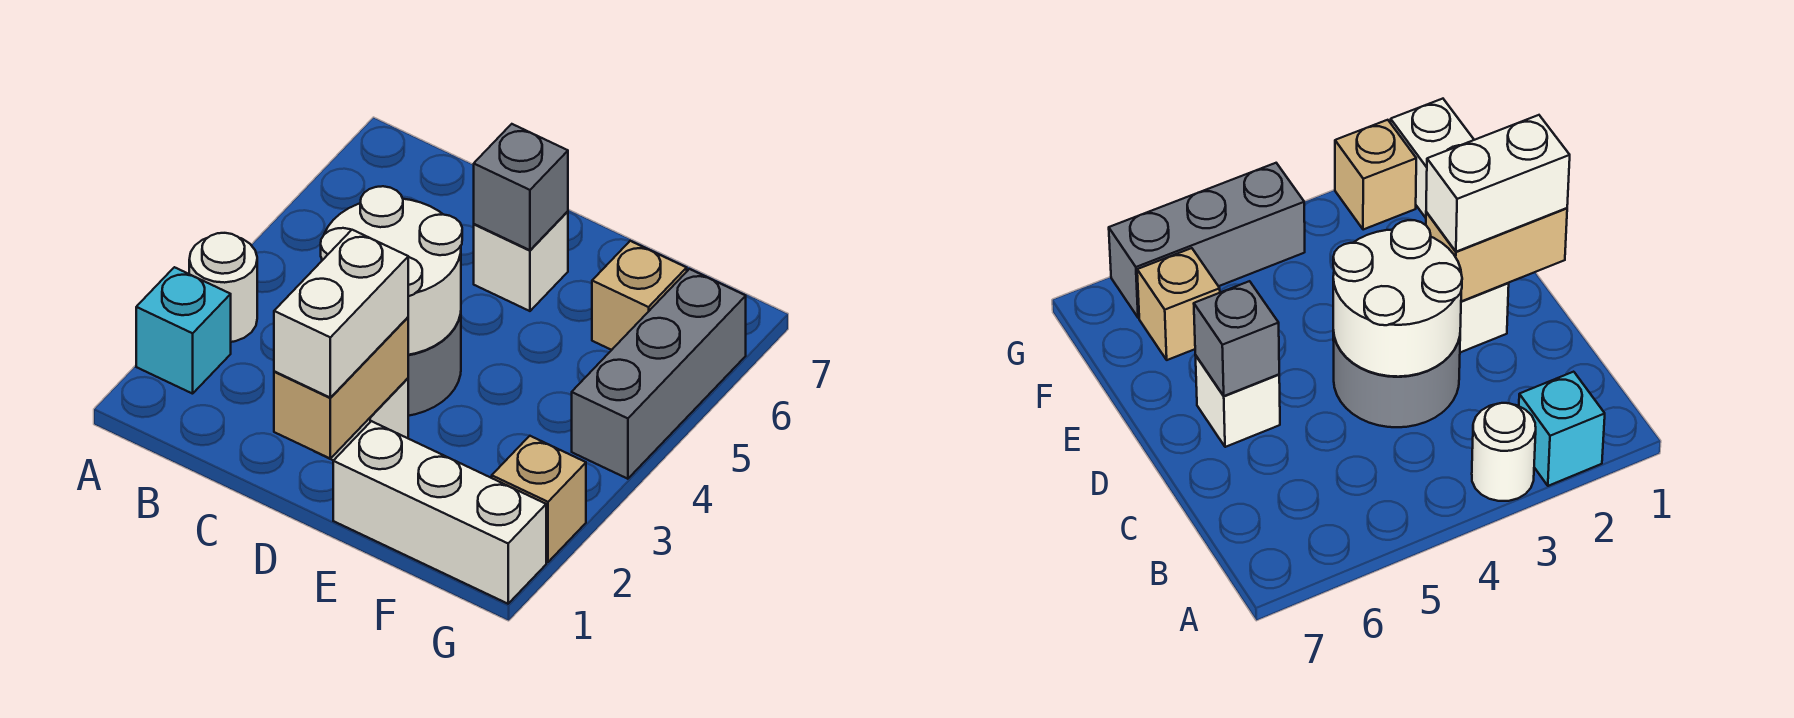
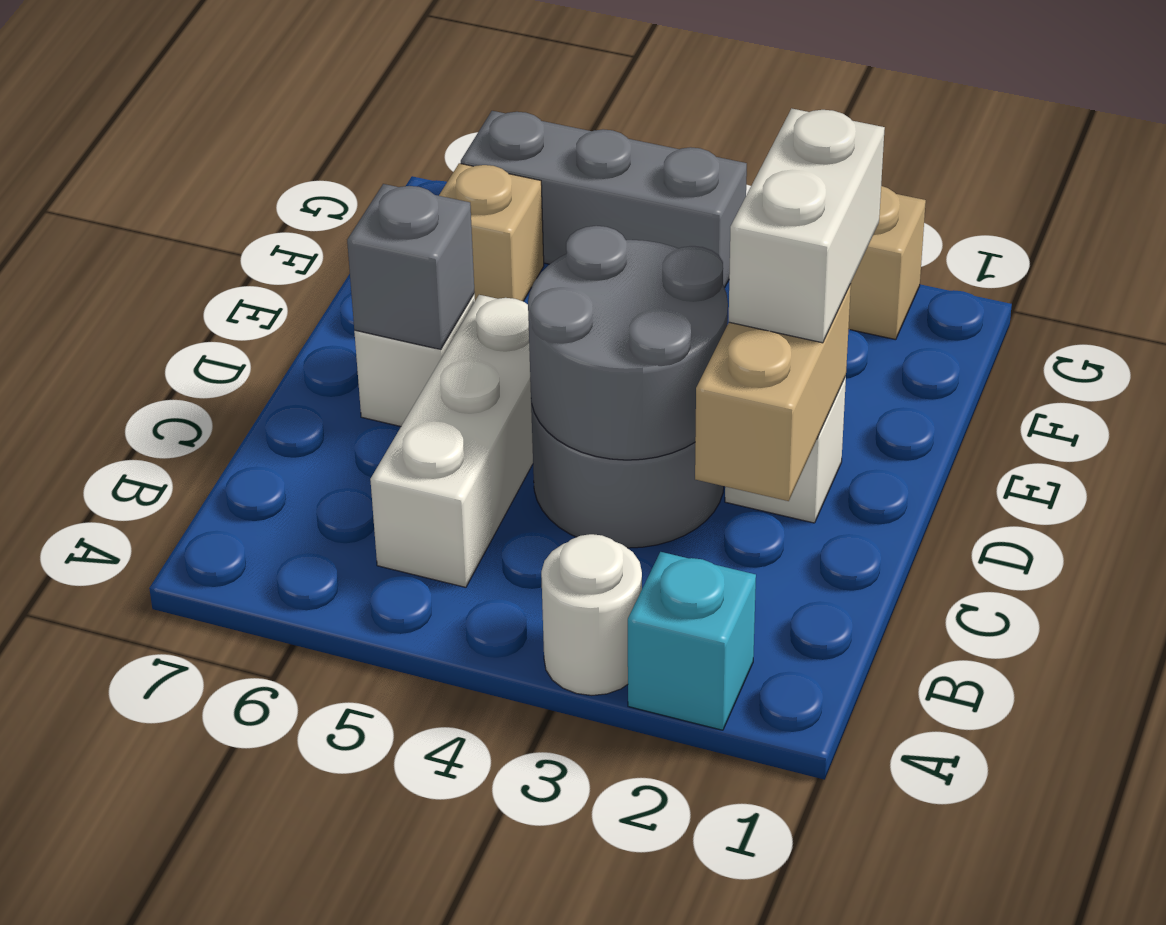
white round brick C3:D4 level 2 -> grey round brick C3:D4 level 2
tan brick D1:D2 level 2 -> tan brick C2:D2 level 2
white brick D1:D2 level 3 -> white brick D2:E2 level 3
white brick E1:G1 level 1 -> white brick B5:D5 level 1

